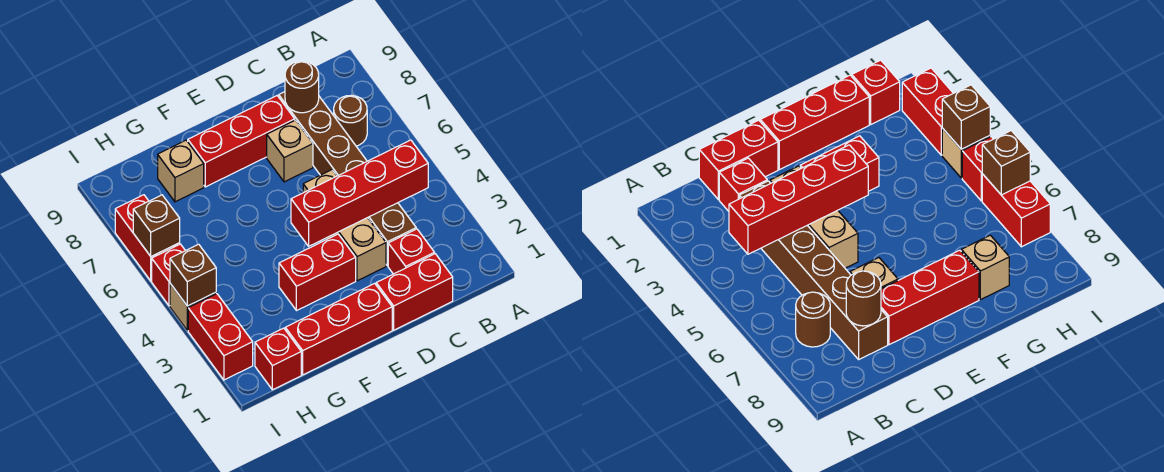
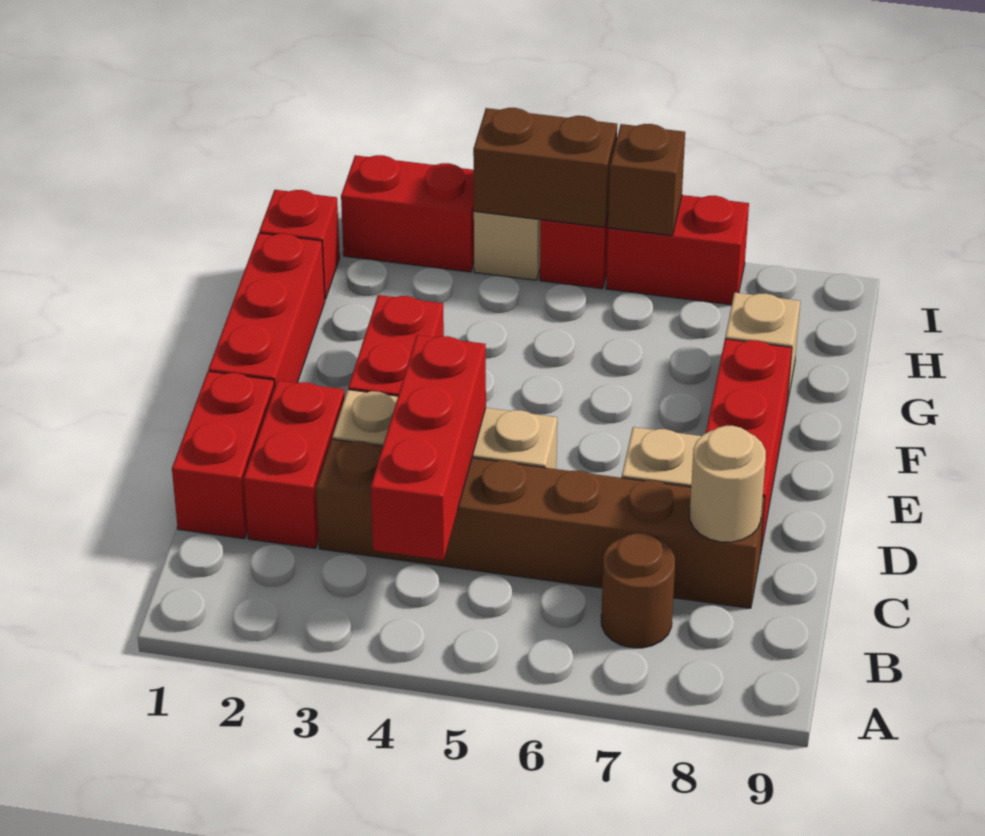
red brick B4:E4 level 2 -> red brick B4:D4 level 2
red brick C2 level 1 -> red brick C2:D2 level 1
brown round brick C8 level 2 -> tan round brick C8 level 2
brown brick I4 level 2 -> brown brick I4:I5 level 2

